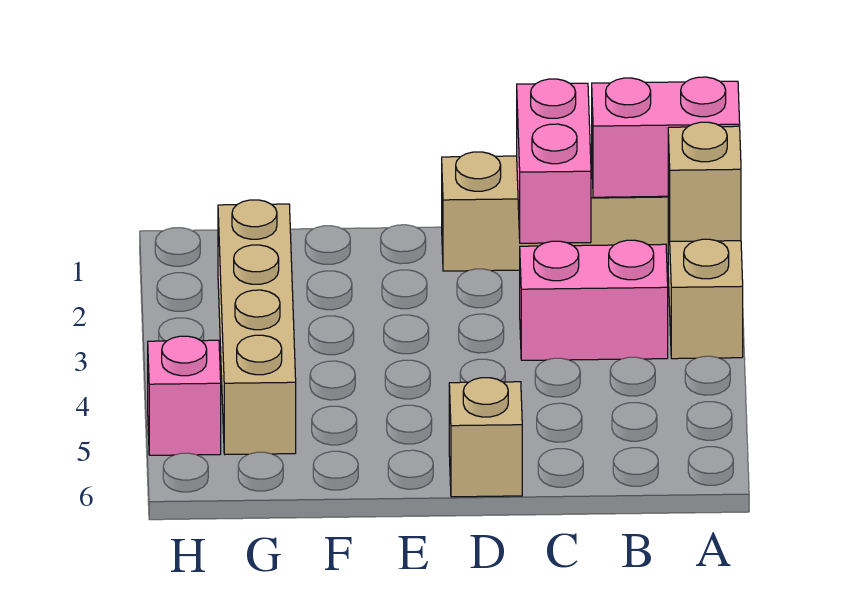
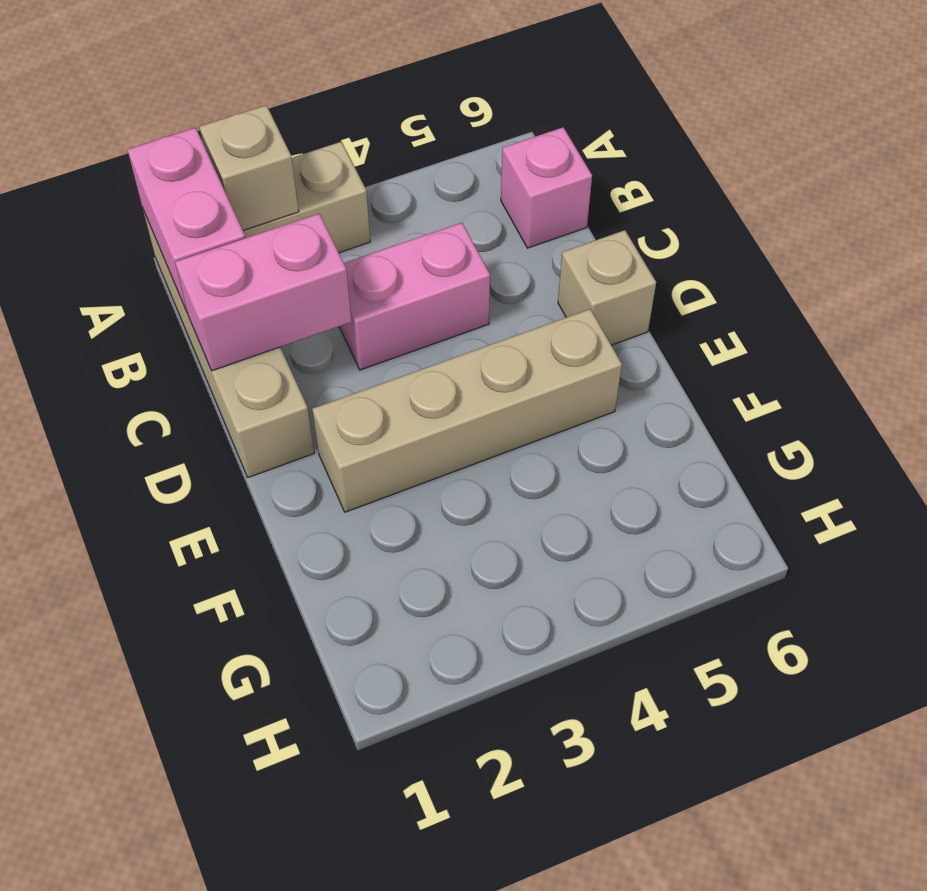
pink brick B3:C3 level 1 -> pink brick C3:C4 level 1
tan brick G2:G5 level 1 -> tan brick E2:E5 level 1
pink brick H5 level 1 -> pink brick B6 level 1

